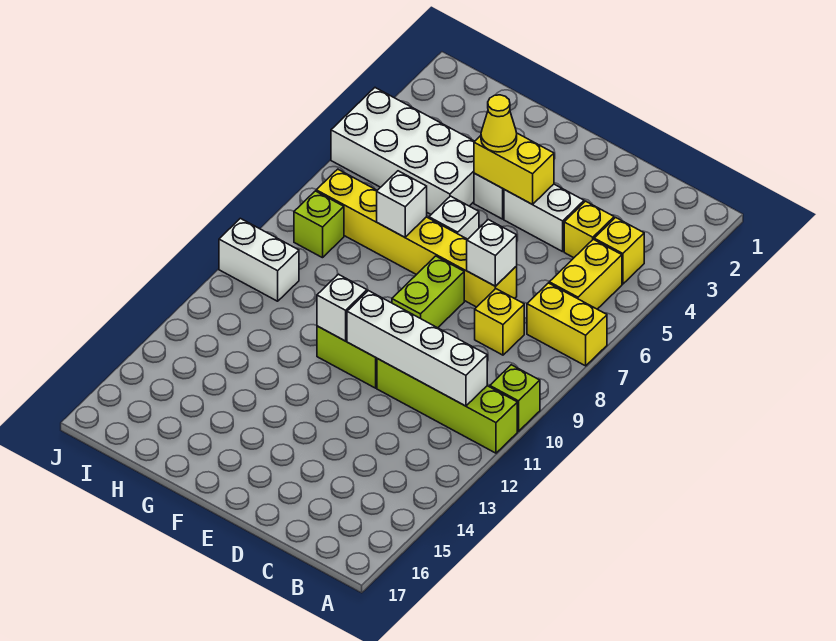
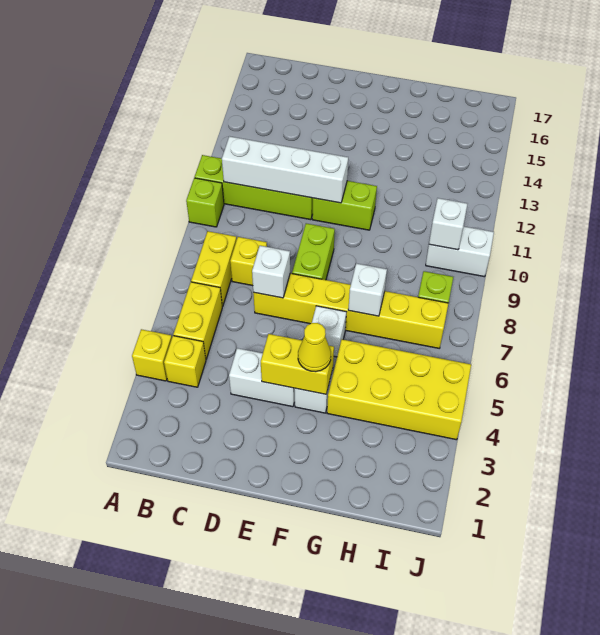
yellow brick A7:B7 level 1 -> yellow brick B7:B8 level 1
yellow brick C4 level 1 -> yellow brick A4 level 1
white brick F11 level 2 -> white brick I10 level 2
white brick G4:J5 level 1 -> yellow brick G4:J5 level 1

